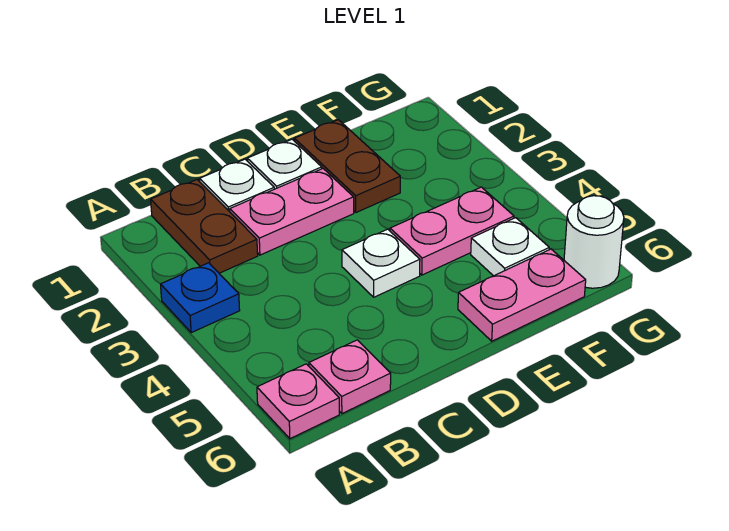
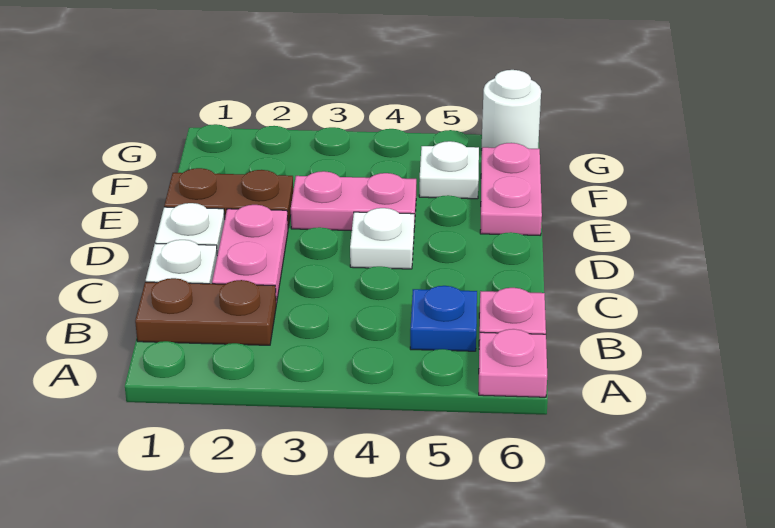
blue plate A3 level 1 -> blue plate B5 level 1
pink plate E4:F4 level 1 -> pink plate E3:E4 level 1

